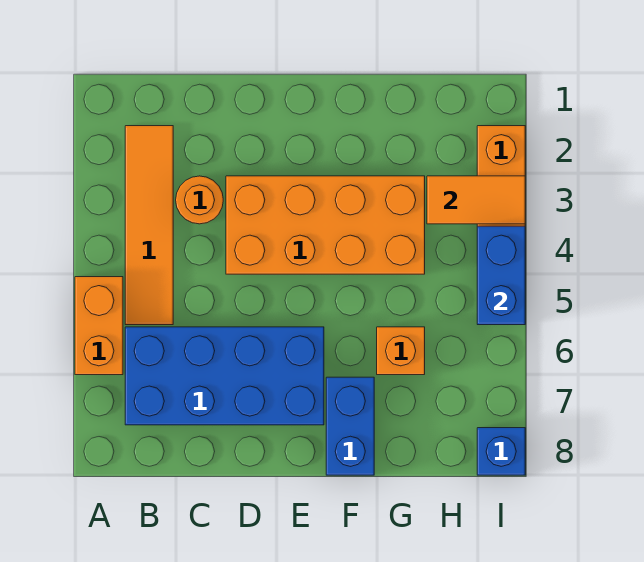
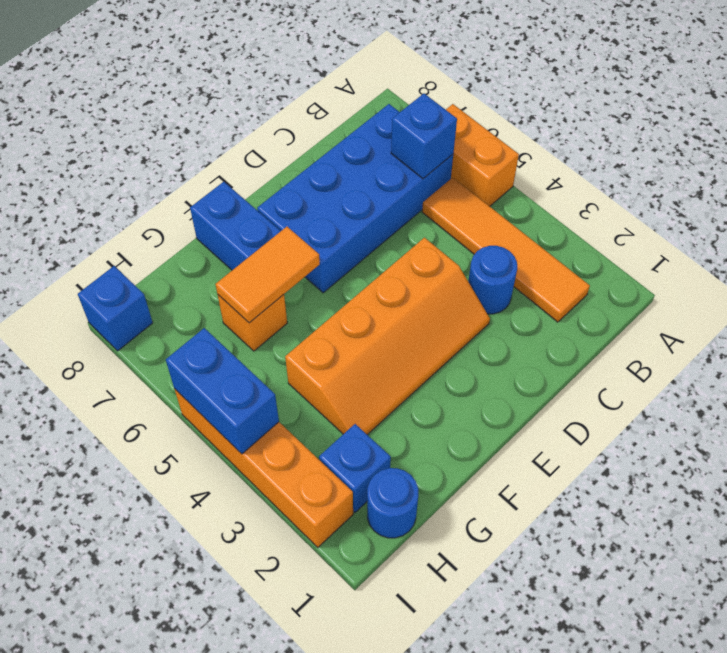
none -> blue brick B6 level 2
orange round brick C3 level 1 -> blue round brick C3 level 1
orange brick D3:G4 level 1 -> orange slope D3:G4 level 1 top 4
none -> blue round brick H1 level 1
none -> blue brick H2 level 1
orange tile H3:I3 level 2 -> orange tile F6:G6 level 2

